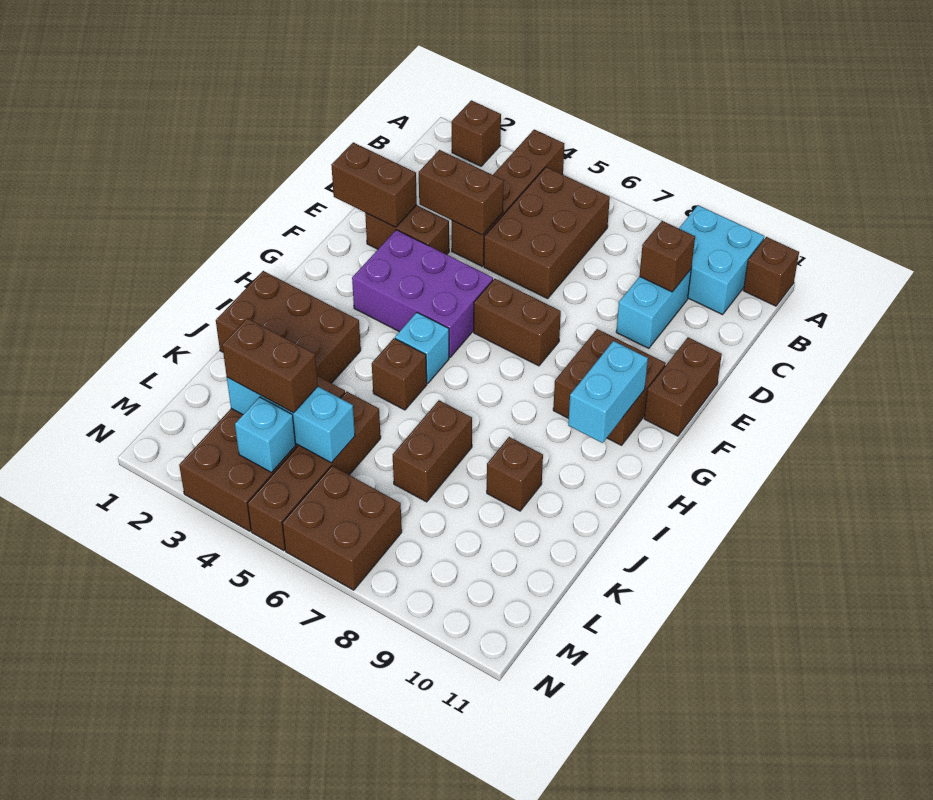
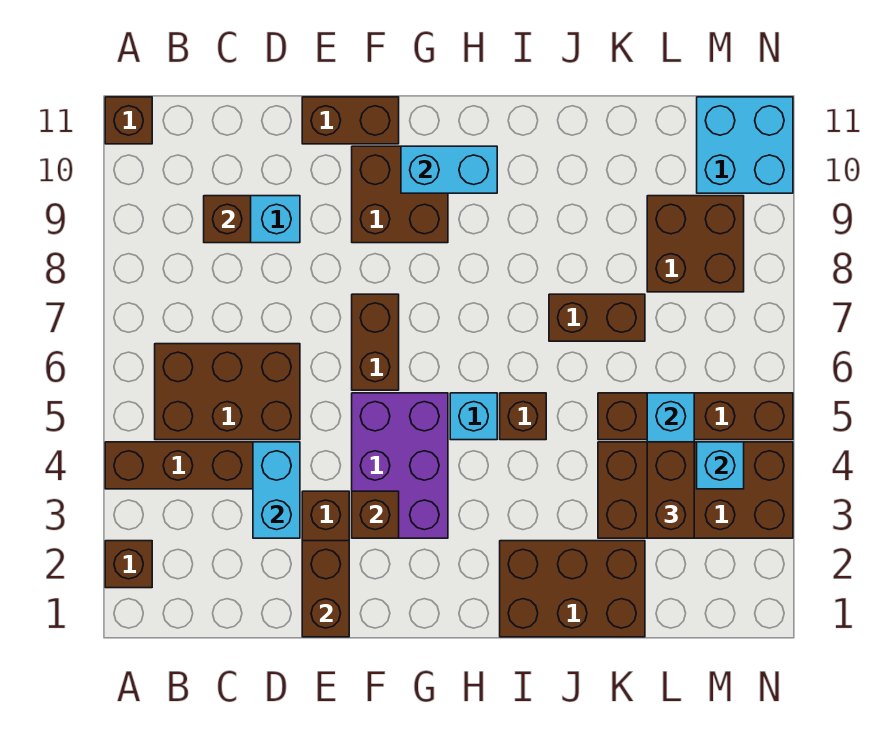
cyan brick A9:B10 level 1 -> cyan brick M10:N11 level 1
brown brick D3:D4 level 2 -> cyan brick D3:D4 level 2
brown brick I1:J3 level 1 -> brown brick I1:K2 level 1
brown brick J9 level 1 -> brown brick F3 level 2
brown brick M6:N7 level 1 -> brown brick L8:M9 level 1

